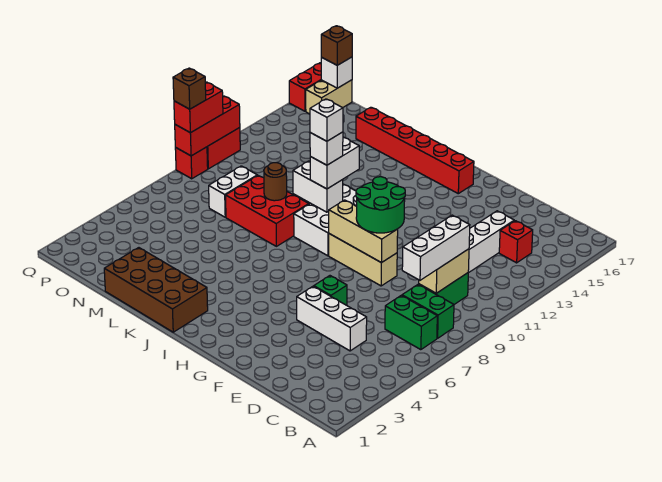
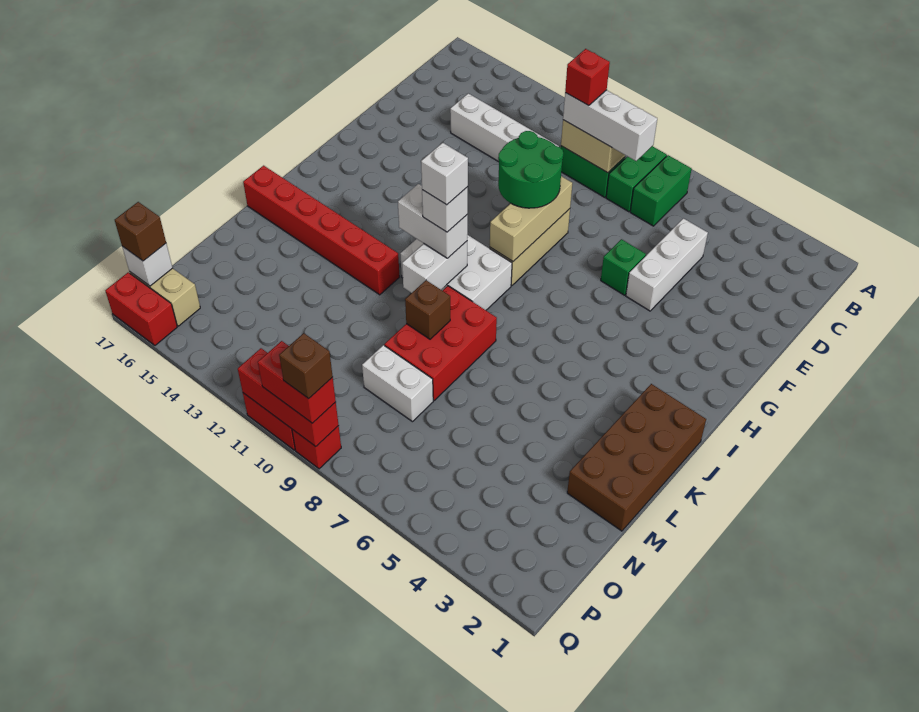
red brick C14 level 1 -> red brick C10 level 4
red brick H16:M16 level 1 -> red brick K12:K17 level 1
brown round brick L9 level 2 -> brown brick L9 level 2

